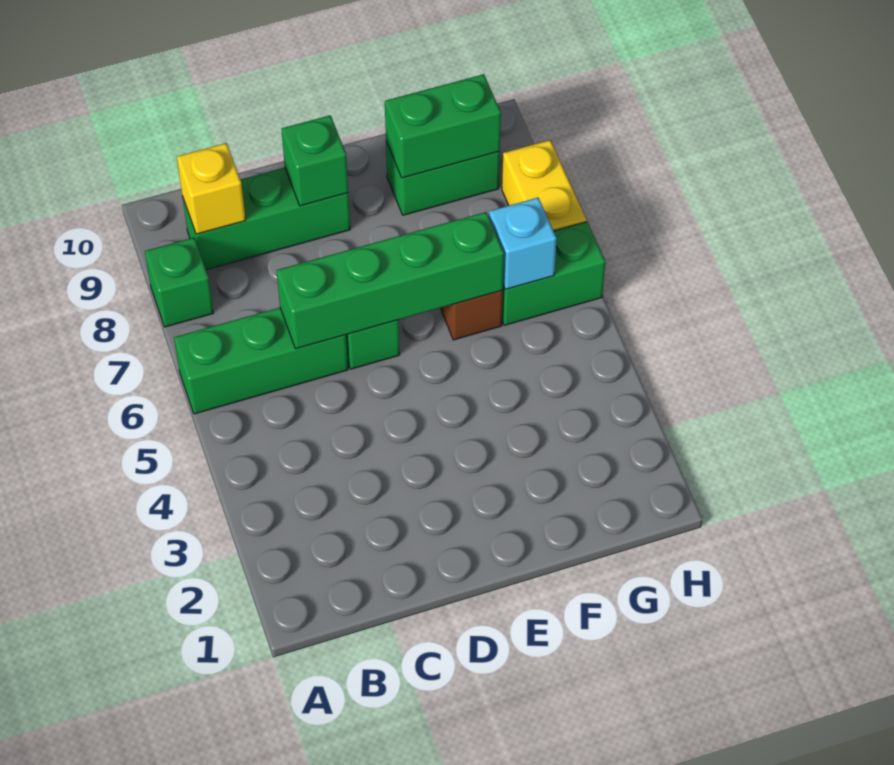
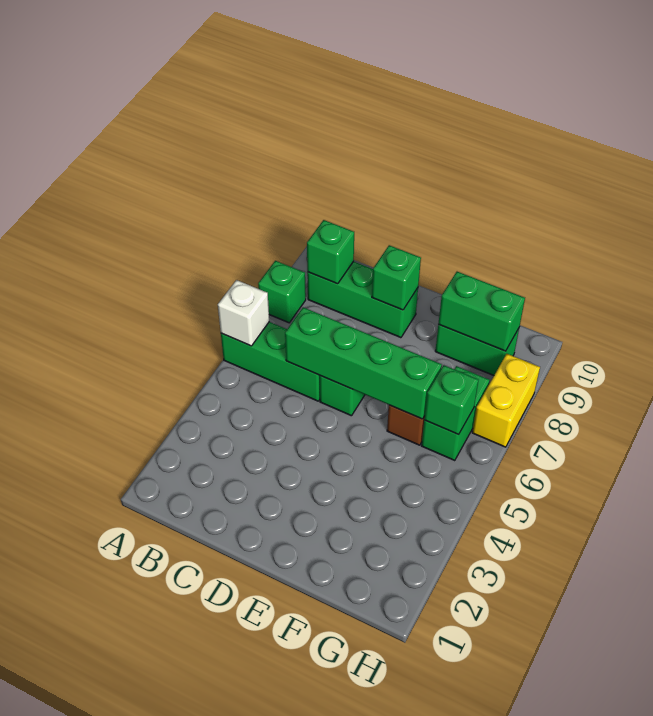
none -> white brick A6 level 2
yellow brick B9 level 2 -> green brick B9 level 2
green brick G6:H6 level 1 -> green brick G6:G7 level 1
cyan brick G6 level 2 -> green brick G6 level 2

